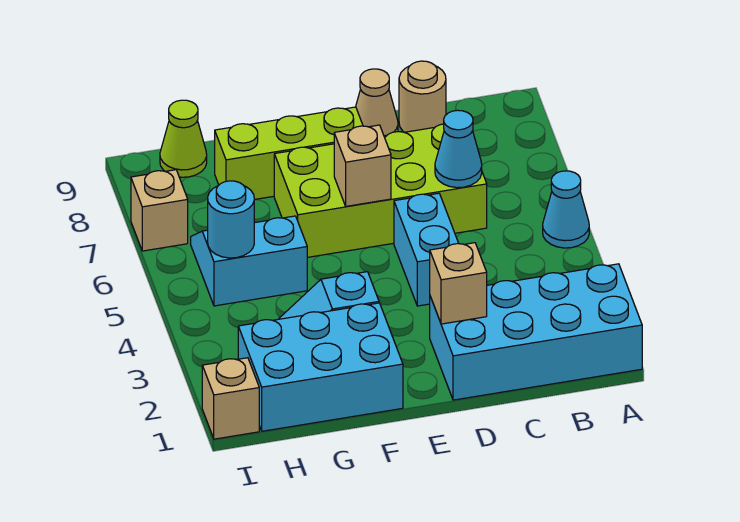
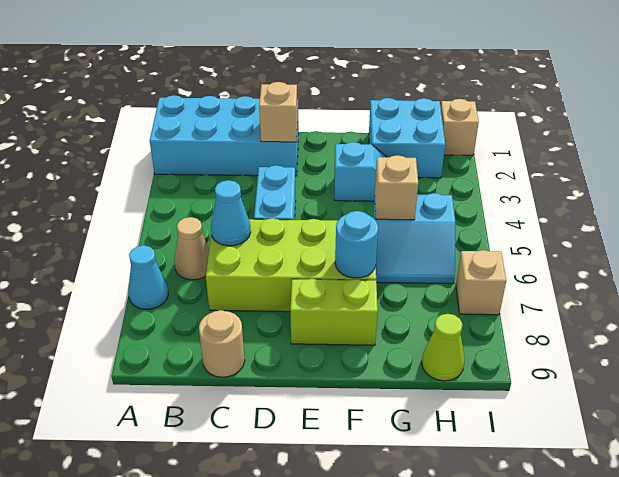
cyan cone A5 level 1 -> cyan cone A7 level 1
tan cone D9 level 1 -> tan cone B6 level 1
tan brick E6 level 2 -> tan brick G5 level 2
lime brick E8:G8 level 1 -> lime brick E8:F8 level 1
cyan brick F1:H2 level 1 -> cyan brick G1:H2 level 1
cyan round brick H5 level 2 -> cyan round brick F7 level 2

